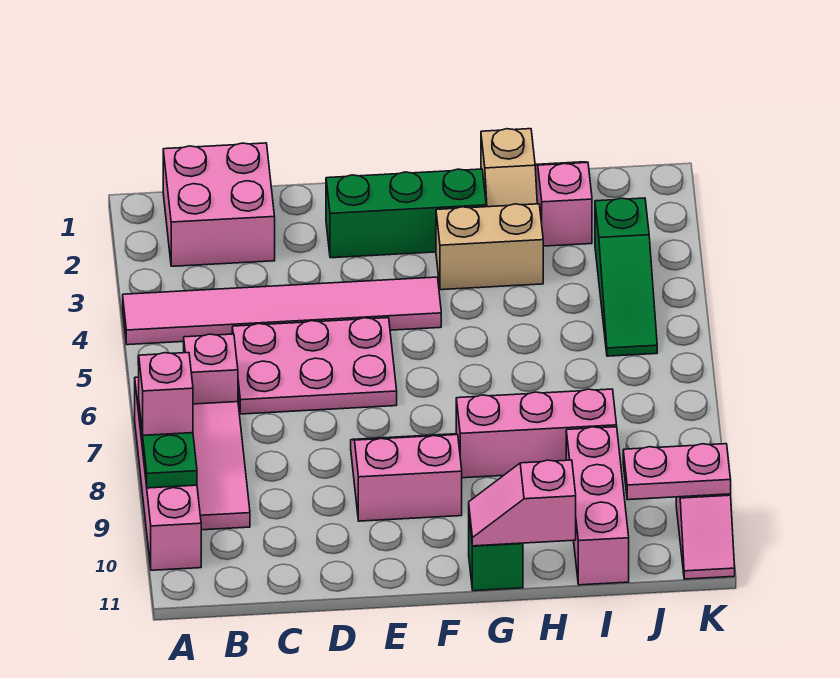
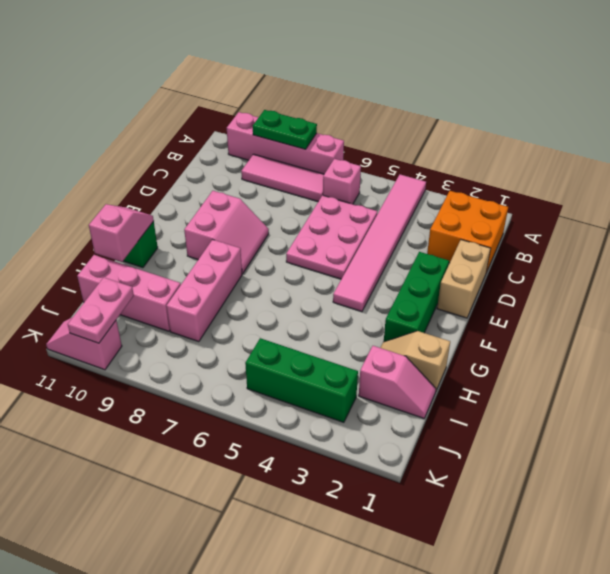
pink brick A8 level 3 -> none
pink brick B1:C2 level 1 -> orange brick B1:C2 level 1
tan brick G3:H3 level 1 -> tan brick D1:E1 level 1
green slope J3:J5 level 1 top 3 -> green brick J3:J5 level 1

